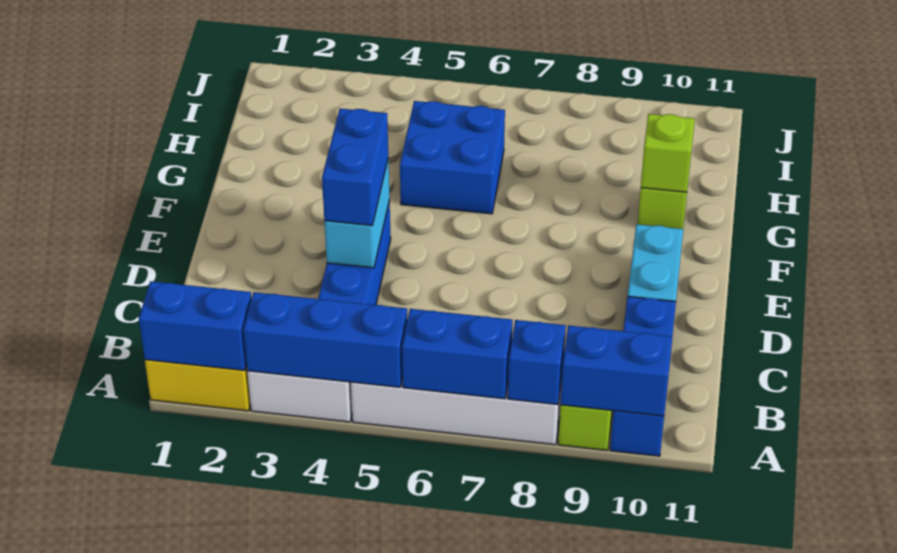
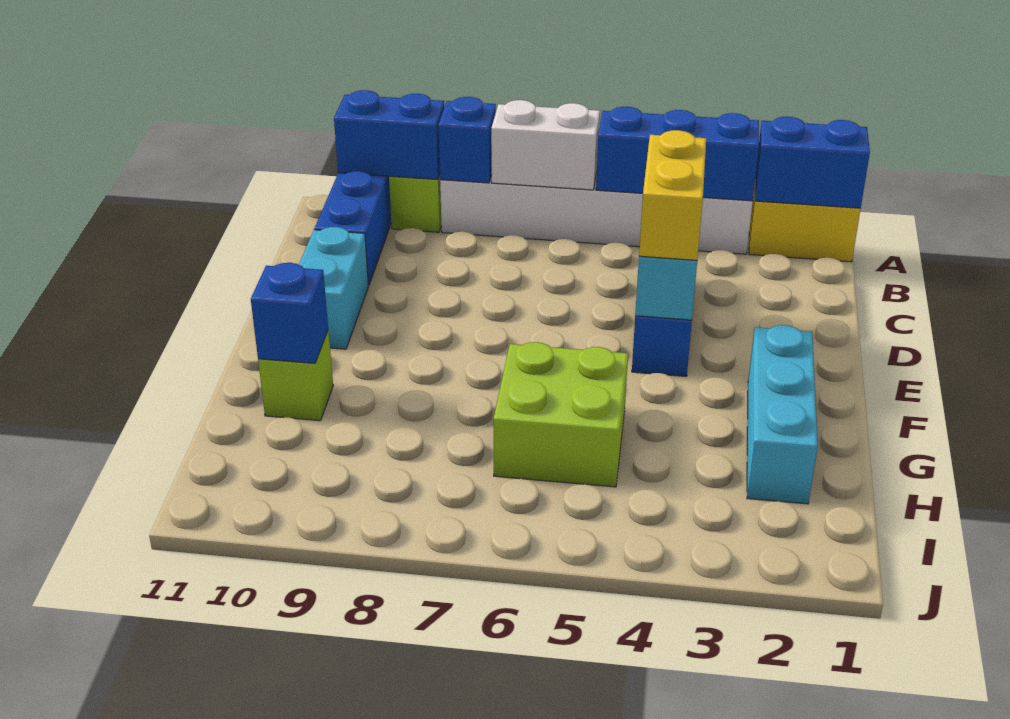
blue brick A6:A7 level 2 -> white brick A6:A7 level 2
blue brick D4:E4 level 3 -> yellow brick D4:E4 level 3
none -> cyan brick F2:H2 level 1
blue brick G5:H6 level 1 -> lime brick G5:H6 level 1
lime brick G10 level 2 -> blue brick G10 level 2

